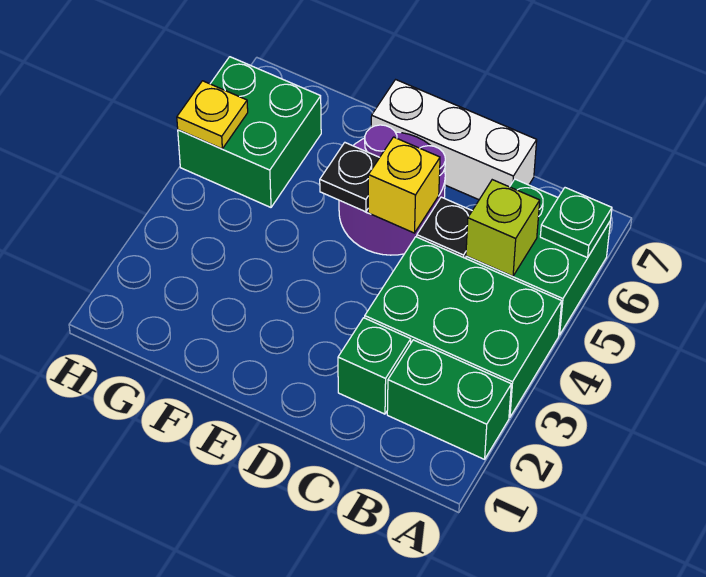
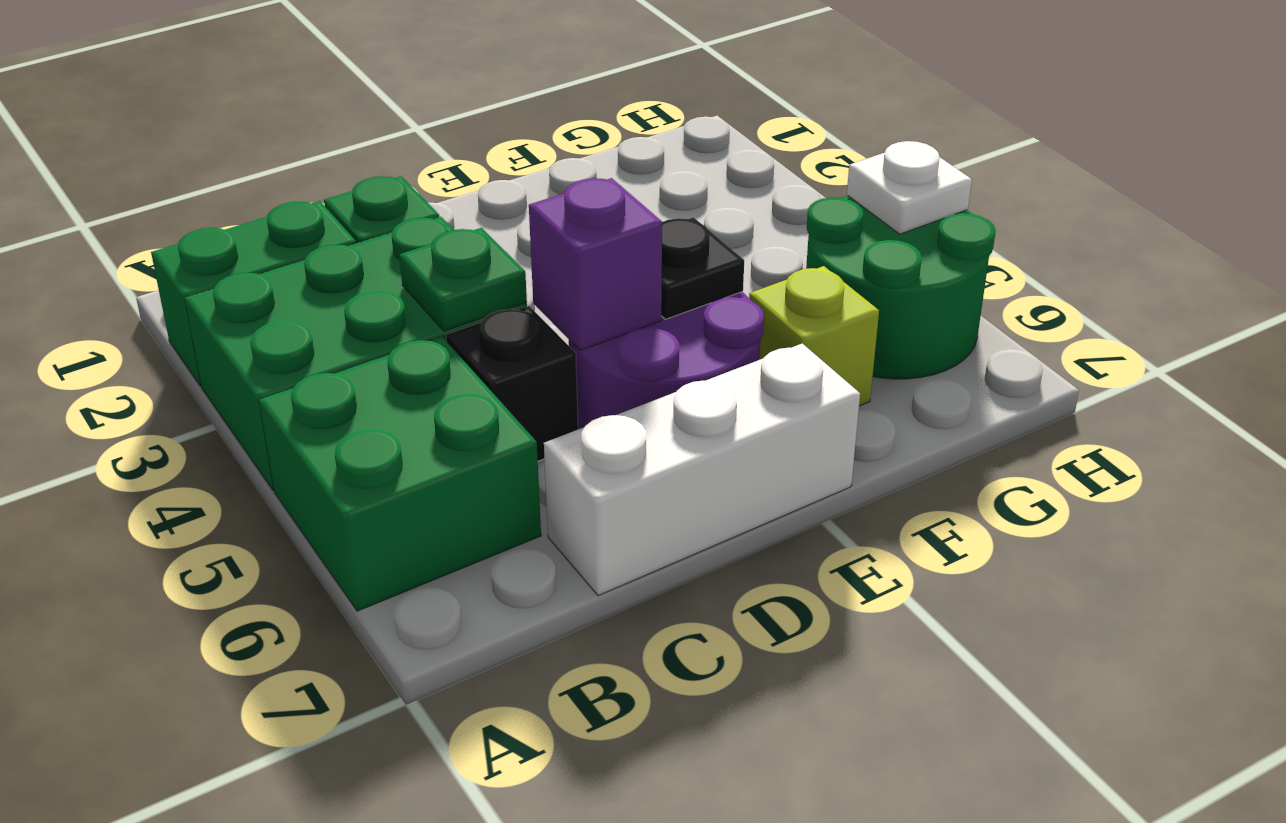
green plate A6 level 2 -> green plate C4 level 2
lime brick B5 level 2 -> lime brick F6 level 1
yellow brick D5 level 2 -> purple brick D5 level 2
green brick G5:H6 level 1 -> green round brick G5:H6 level 1
yellow plate H5 level 2 -> white plate H5 level 2

